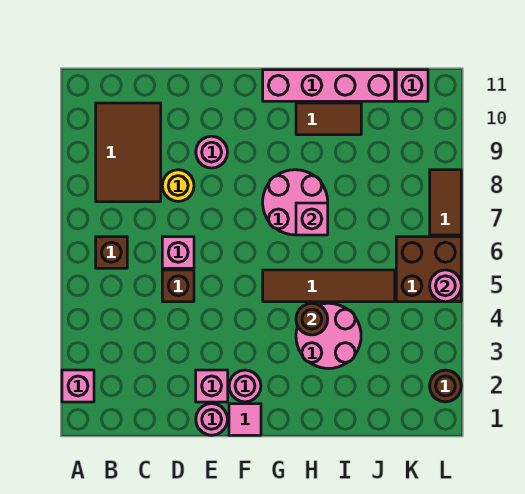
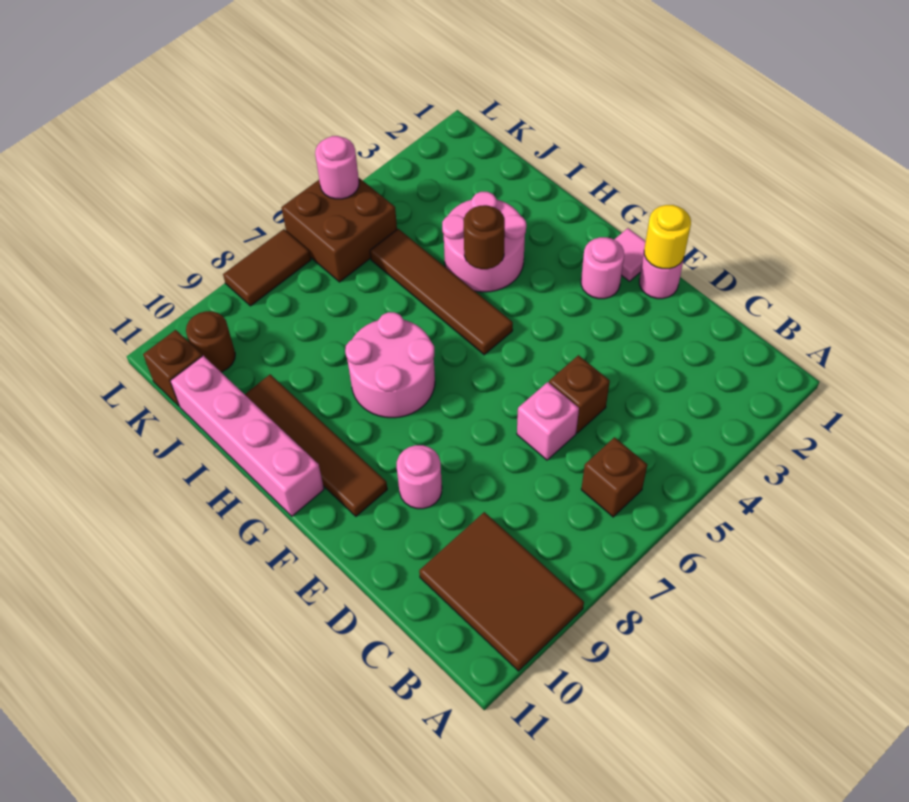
pink brick A2 level 1 -> none
brown tile B8:C10 level 1 -> brown tile A9:C10 level 1
yellow round brick D8 level 1 -> yellow round brick E1 level 2
pink brick E2 level 1 -> none
pink brick H7 level 2 -> none
brown tile H10:I10 level 1 -> brown tile F10:I10 level 1
pink brick K11 level 1 -> brown brick K11 level 1
brown round brick L2 level 1 -> brown round brick K10 level 1

